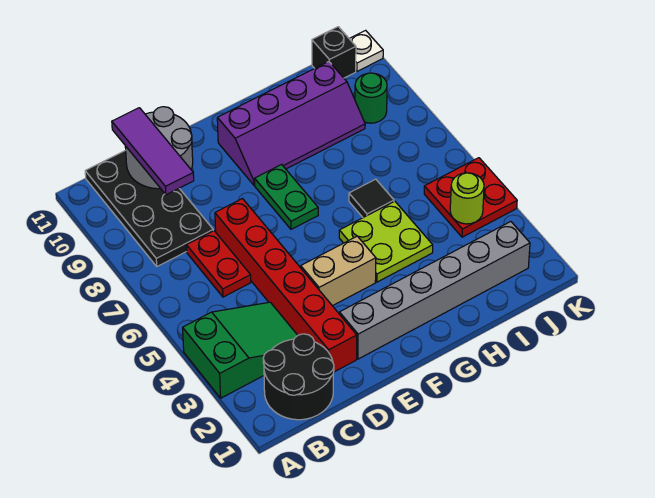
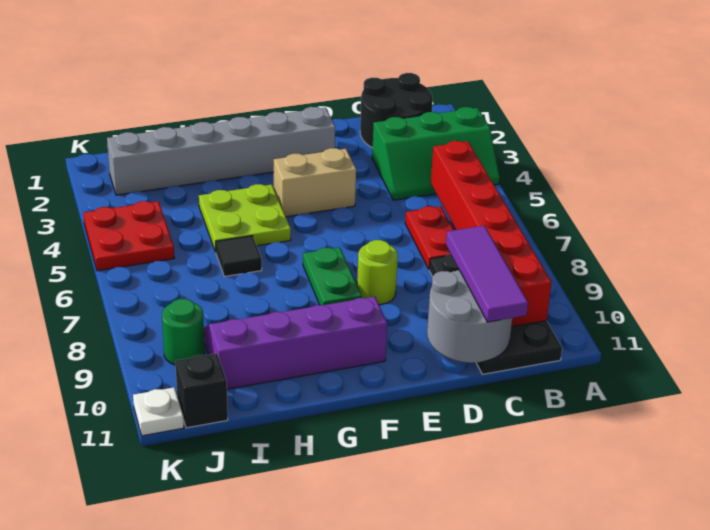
green slope A3:C4 level 1 top A -> green slope A3:C4 level 1 top 3
red brick D2:D7 level 1 -> red brick B5:B10 level 2
lime round brick J4 level 2 -> lime round brick E8 level 1

